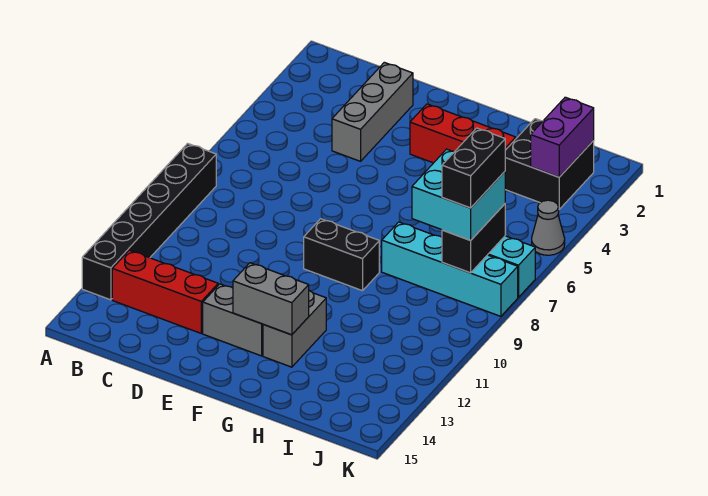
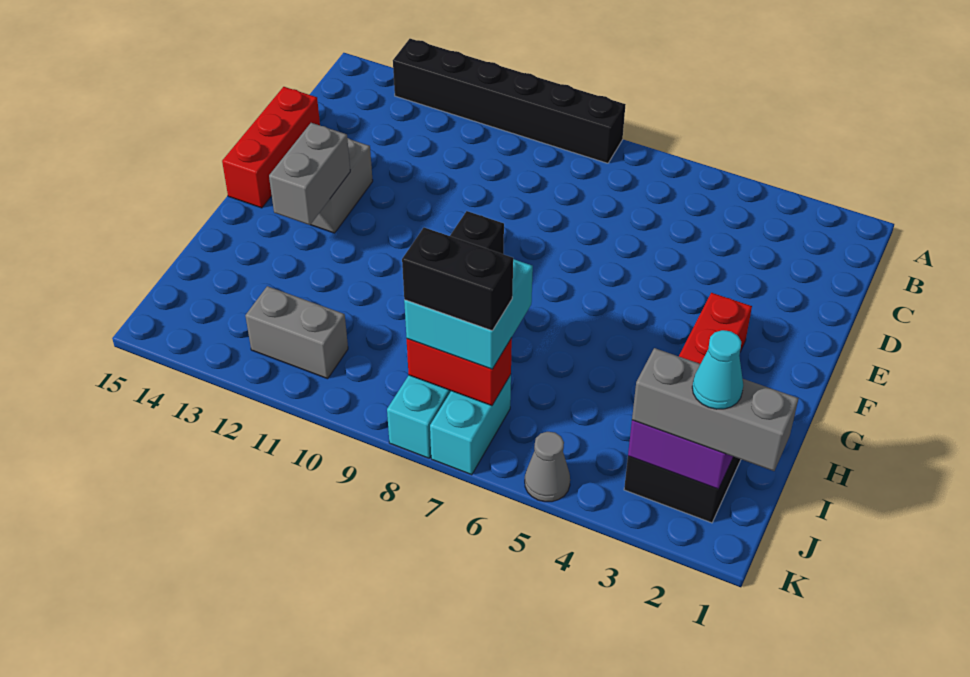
red brick B13:D13 level 1 -> red brick D15:F15 level 1
grey brick D2:D4 level 1 -> grey brick J1:J3 level 3
grey brick G12:G13 level 1 -> grey brick J11:J12 level 1
none -> cyan cone J2 level 4
black brick J7:J8 level 2 -> red brick J7:J8 level 2

